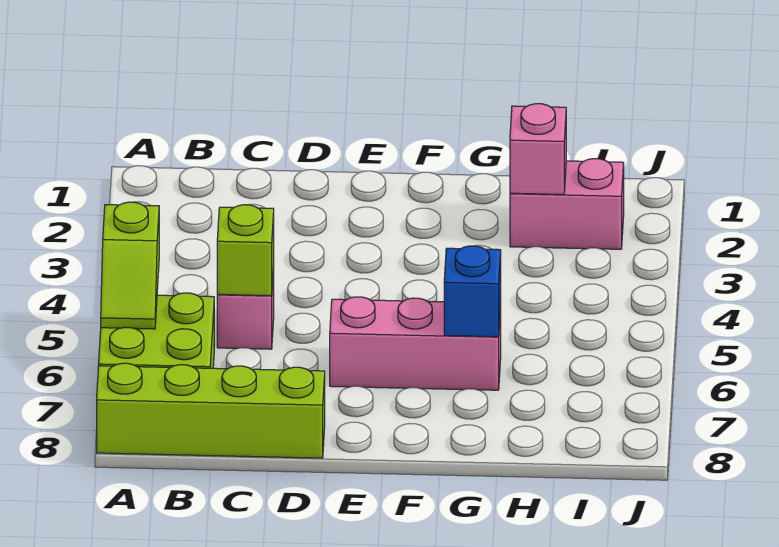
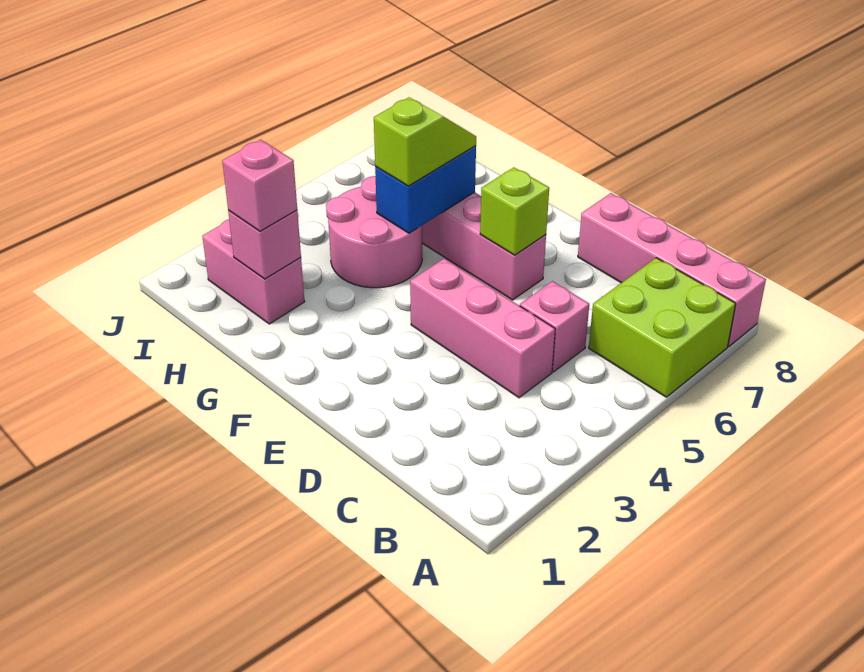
lime slope A5:A6 level 2 top 5 -> lime slope G5:G6 level 3 top 5
lime brick A8:D8 level 1 -> pink brick A8:D8 level 1
none -> pink brick C4:E4 level 1
lime brick C5 level 2 -> lime brick E6 level 2
none -> pink round brick G4:H5 level 1
blue brick G6 level 2 -> blue brick G5:G6 level 2
none -> pink brick H2 level 3

